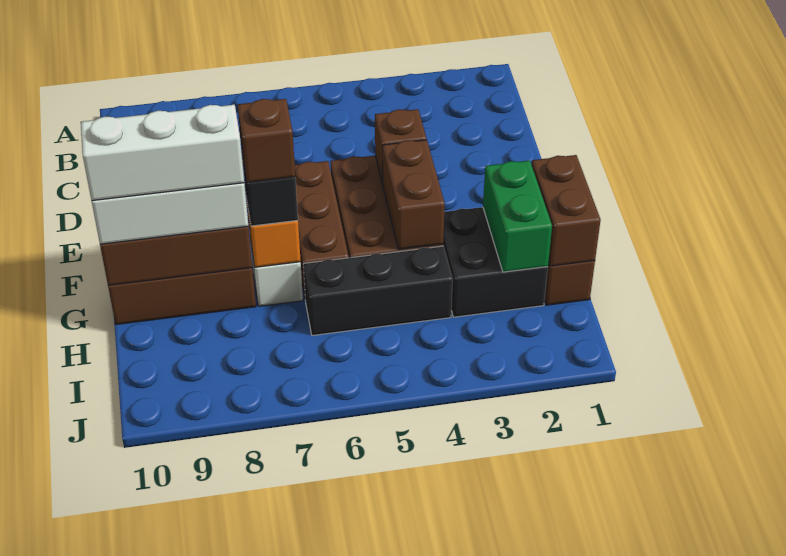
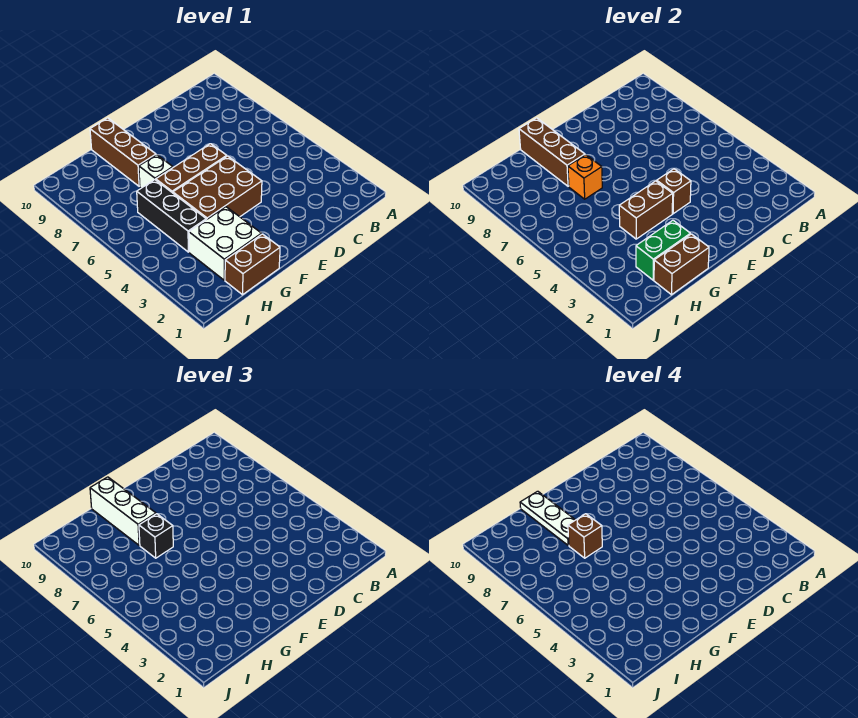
black brick G2:H3 level 1 -> white brick G2:H3 level 1
white brick G8:G10 level 4 -> white plate G8:G10 level 4

